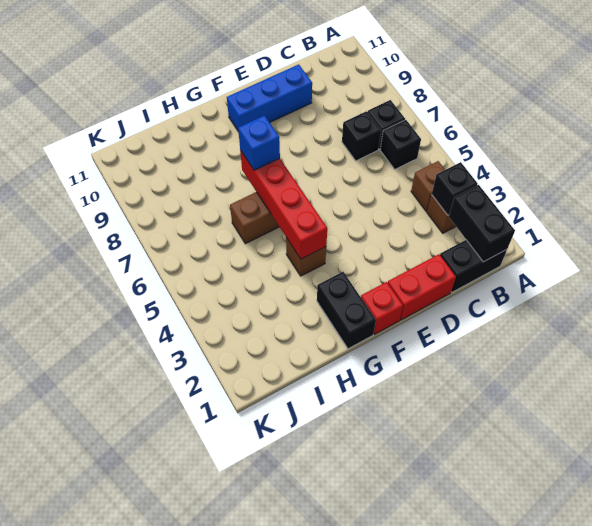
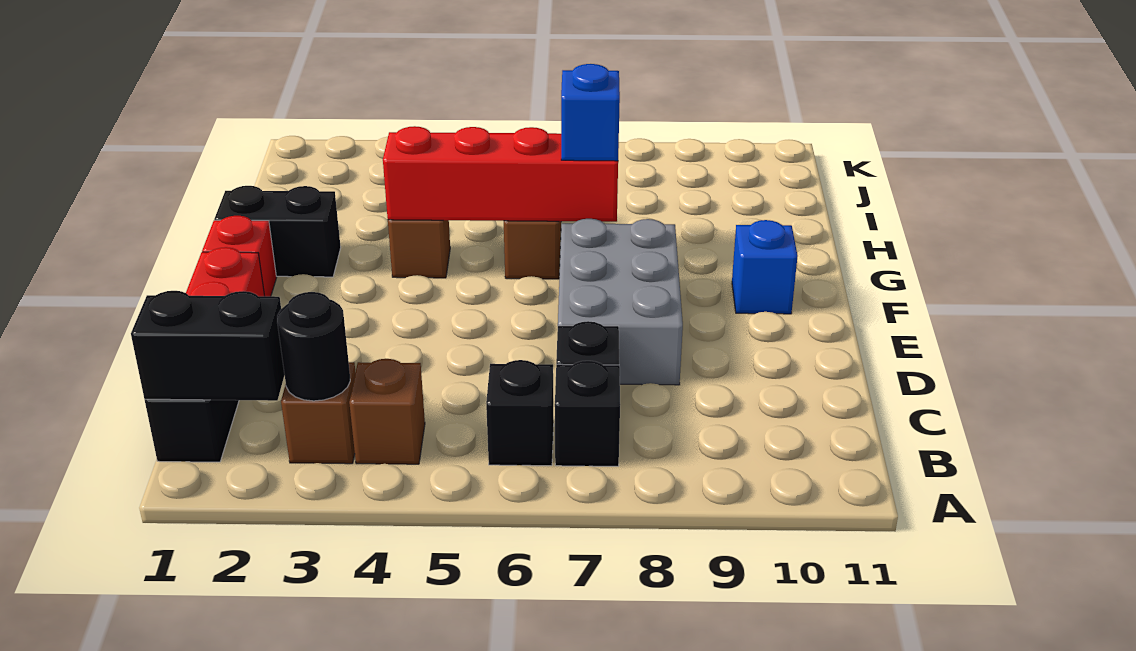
black brick B3 level 2 -> black round brick B3 level 2
none -> grey brick D7:F8 level 1
blue brick D10:F10 level 1 -> blue brick F10 level 1

